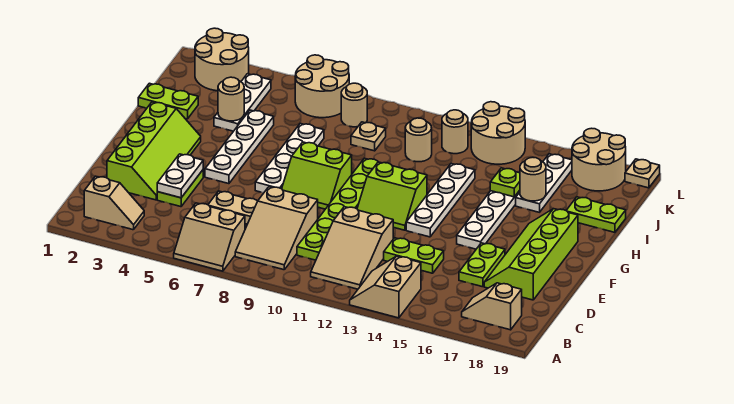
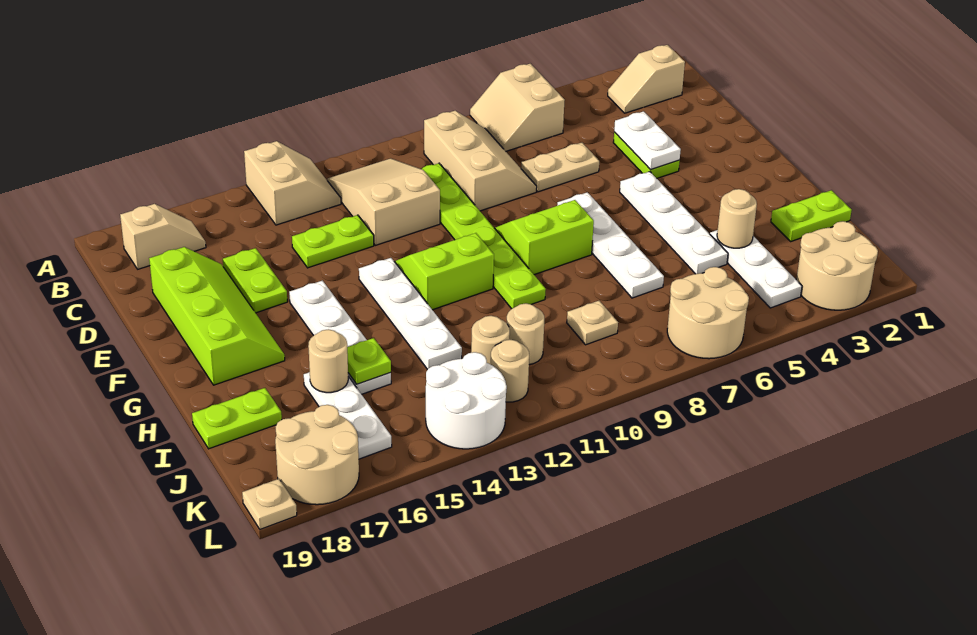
tan slope A6:B7 level 1 top B -> tan slope A6:B7 level 1 top 6
tan slope B8:D9 level 1 top D -> tan slope B8:D9 level 1 top 9
lime slope D2:G3 level 1 top 2 -> none
tan round brick K8 level 1 -> tan round brick J12 level 1
tan round brick K13:L14 level 1 -> white round brick K13:L14 level 1

